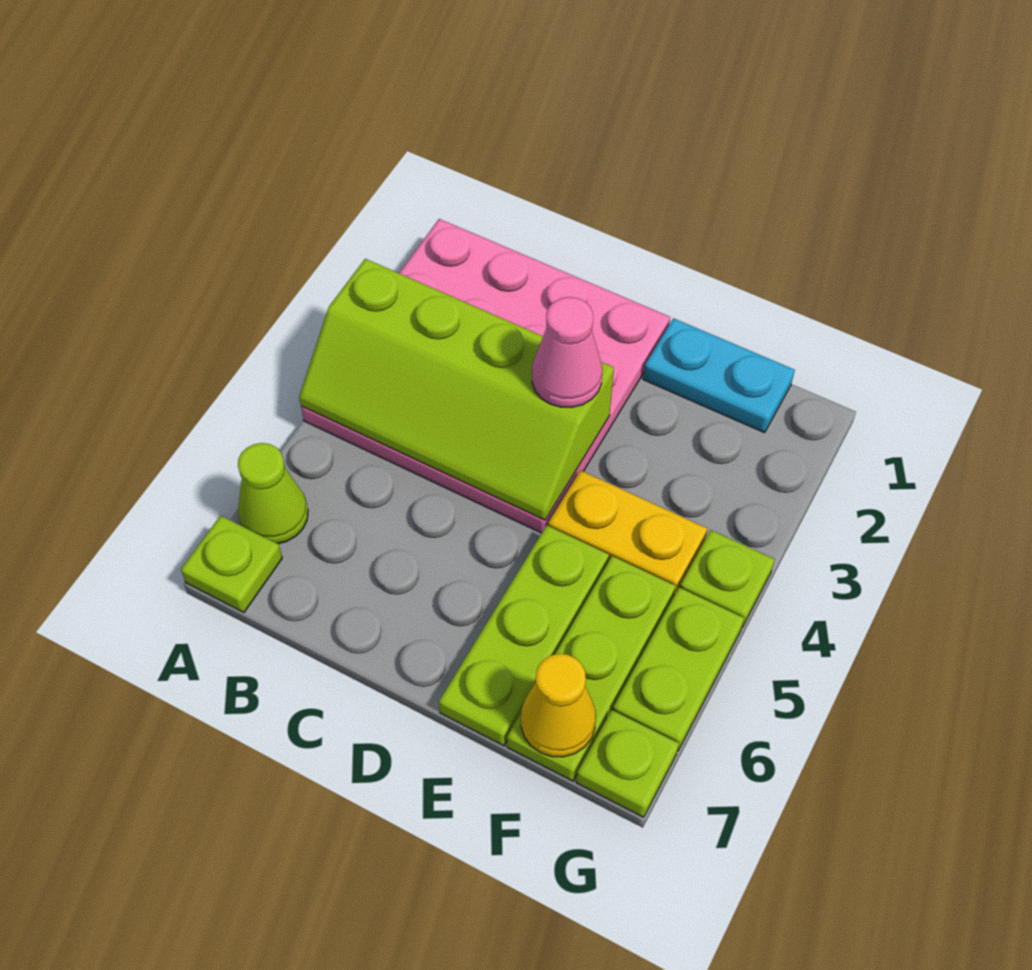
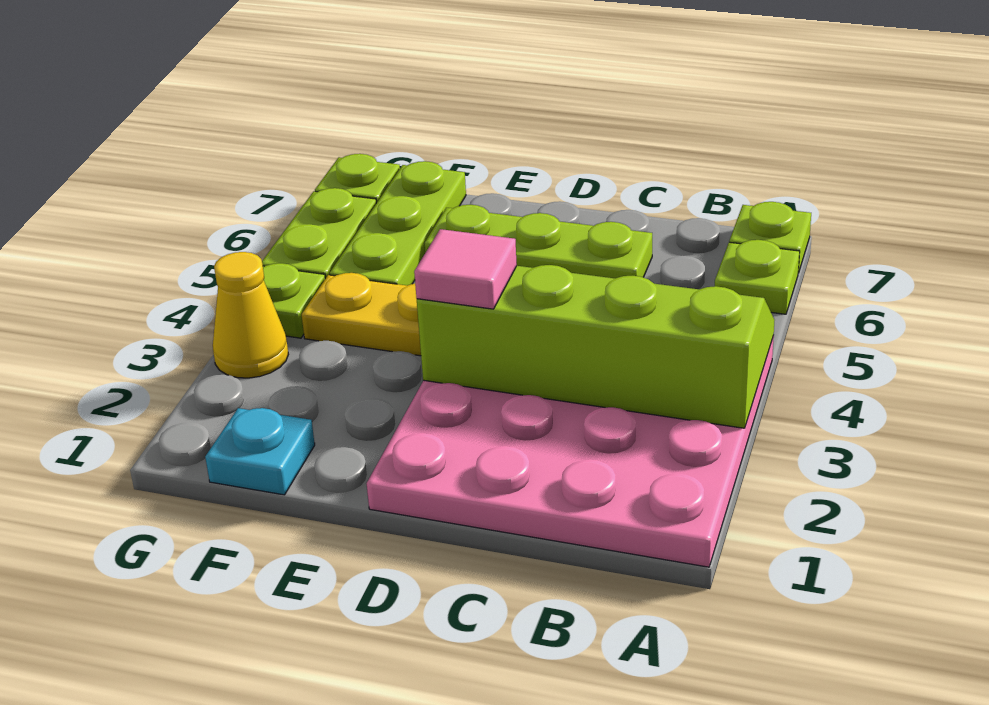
lime cone A6 level 1 -> lime plate A6 level 1
pink cone D3 level 3 -> pink tile D3 level 3
cyan plate E1:F1 level 1 -> cyan plate F1 level 1
lime plate E5:E7 level 1 -> lime plate C6:E6 level 1
yellow cone F7 level 2 -> yellow cone G3 level 1

